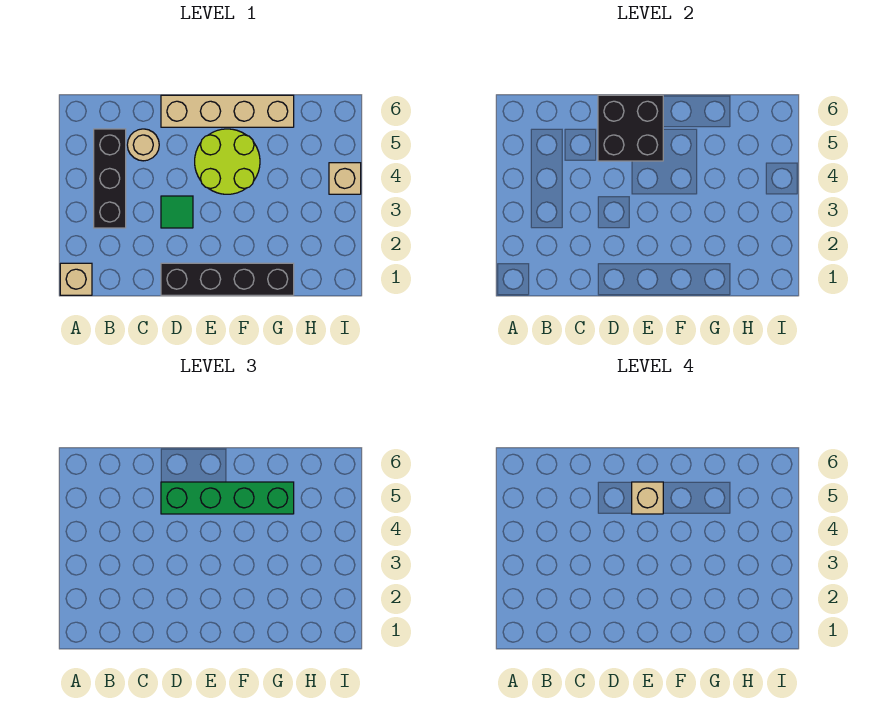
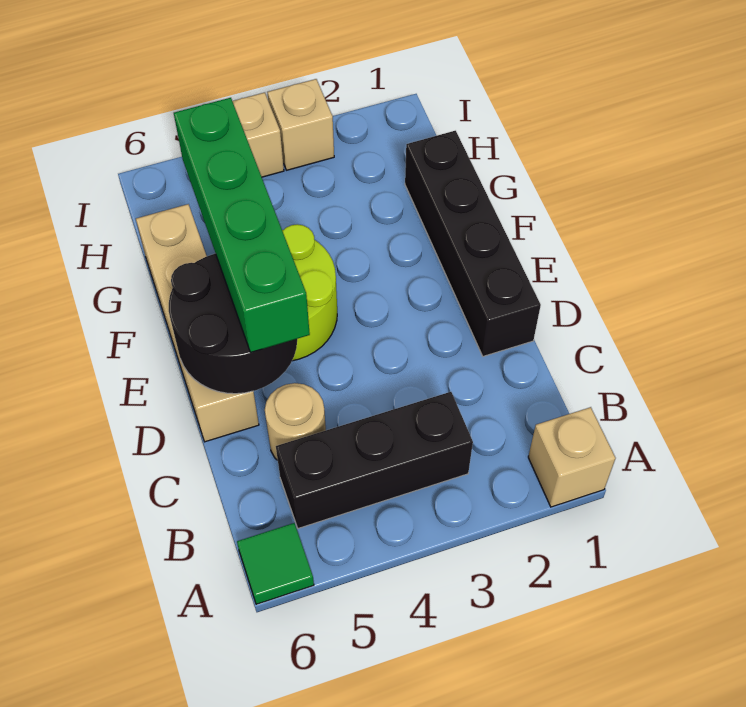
green tile D3 level 1 -> green tile A6 level 1
black brick D5:E6 level 2 -> black round brick D5:E6 level 2
tan brick E5 level 4 -> tan brick I3 level 1

